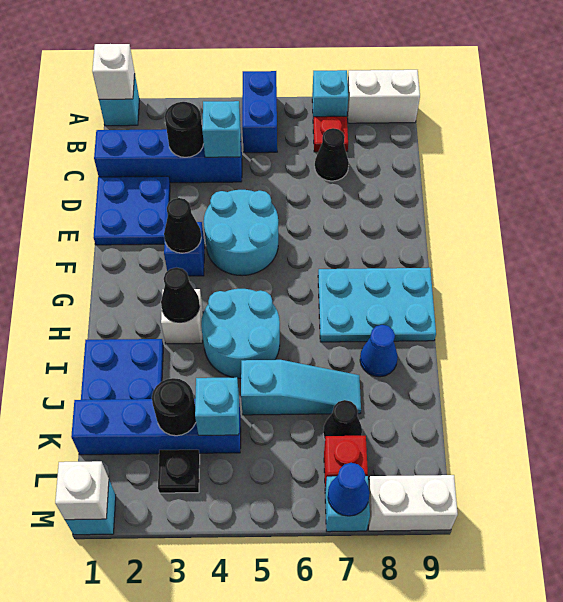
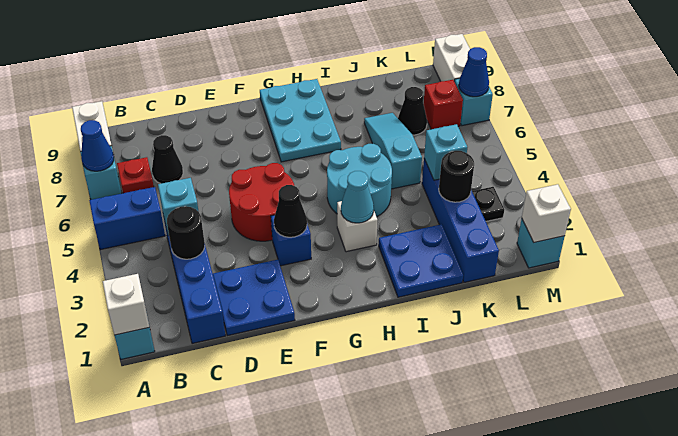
cyan round brick E4:F5 level 1 -> red round brick E4:F5 level 1
black cone H3 level 2 -> cyan cone H3 level 2
blue cone I8 level 1 -> blue cone A7 level 2

